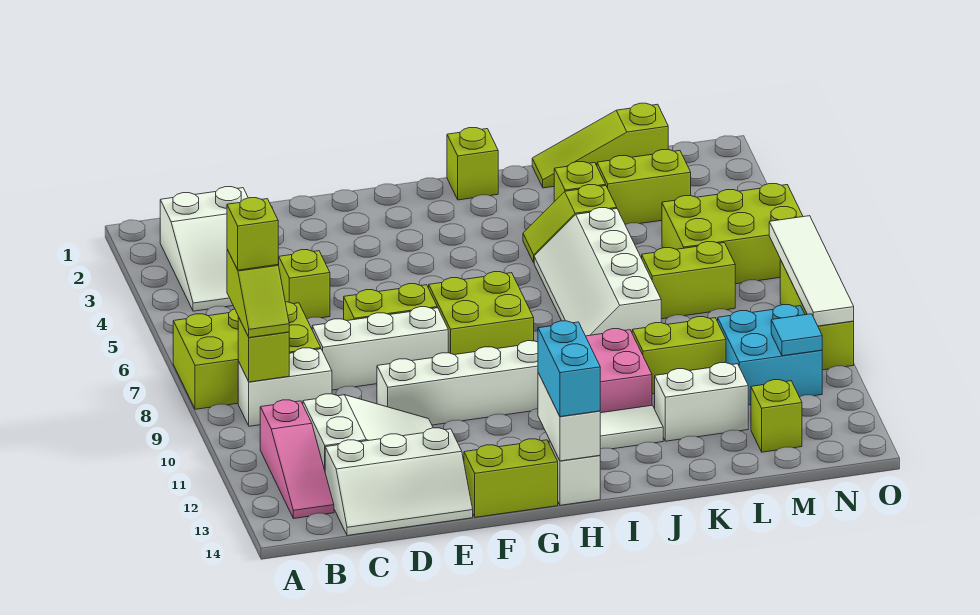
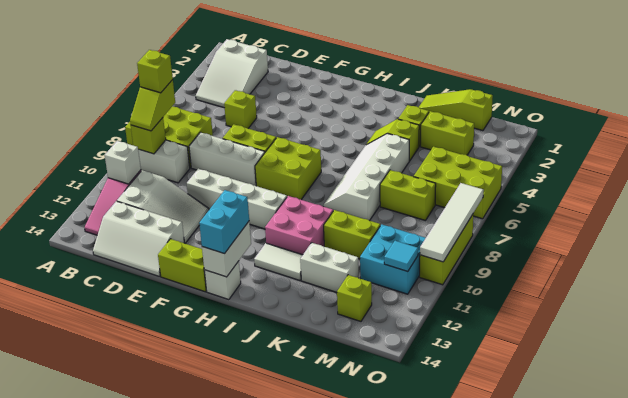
none -> white brick B11 level 2
lime brick I1 level 1 -> none

